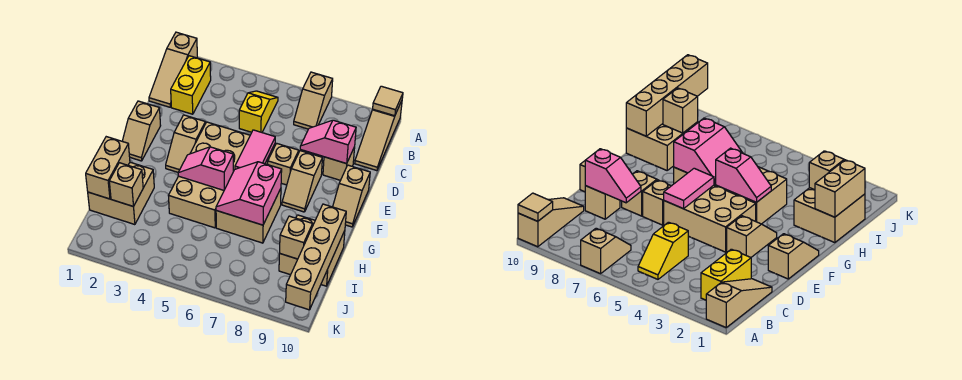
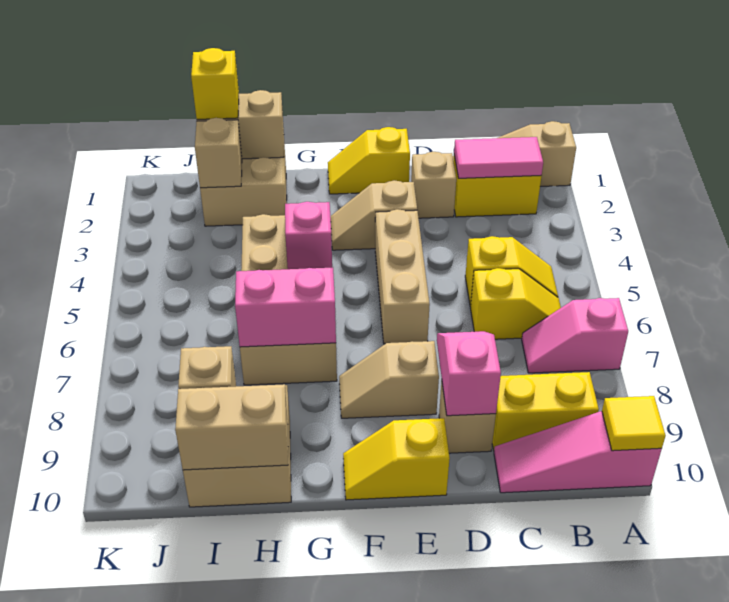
tan slope A7:B7 level 1 top A -> pink slope A7:B7 level 1 top A
tan slope A10:C10 level 1 top A -> pink slope A10:C10 level 1 top A
tan tile A10 level 2 -> yellow tile A10 level 2
none -> yellow slope B6:C6 level 1 top C
none -> yellow brick B9:C9 level 1
tan slope E1:F1 level 1 top E -> yellow slope E1:F1 level 1 top E
tan brick E4:F6 level 1 -> tan brick E4:E6 level 1
pink tile E6:F6 level 2 -> pink tile B2:C2 level 2
tan brick E7 level 1 -> tan brick D2 level 1
tan slope E10:F10 level 1 top E -> yellow slope E10:F10 level 1 top E
tan brick H10:K10 level 2 -> tan brick H10:I10 level 2
none -> yellow brick I1 level 3

